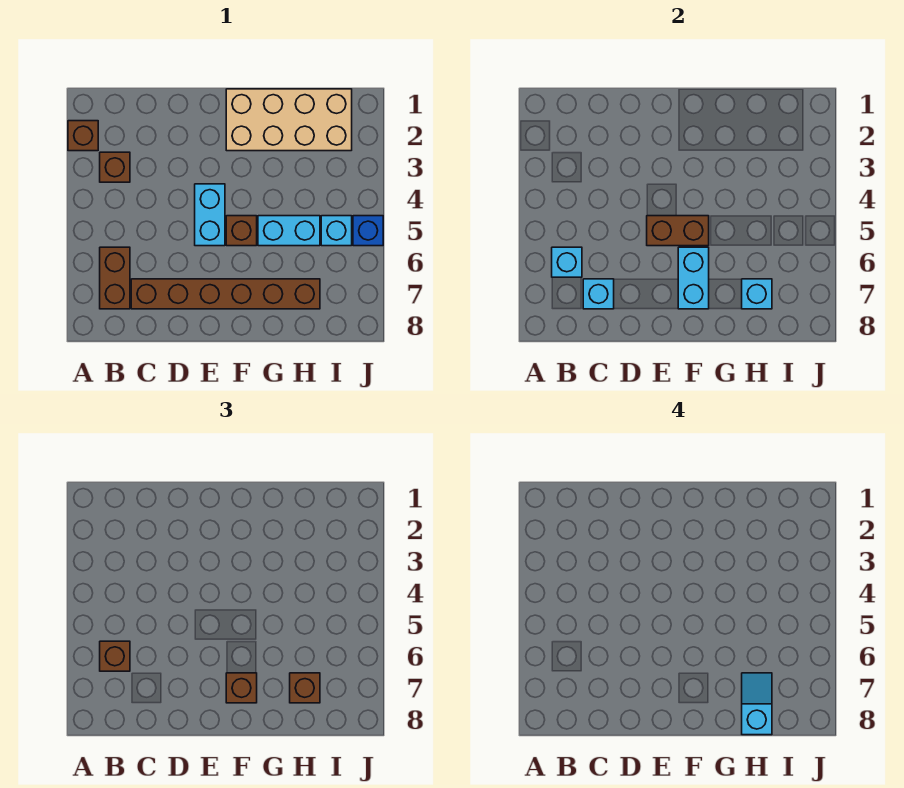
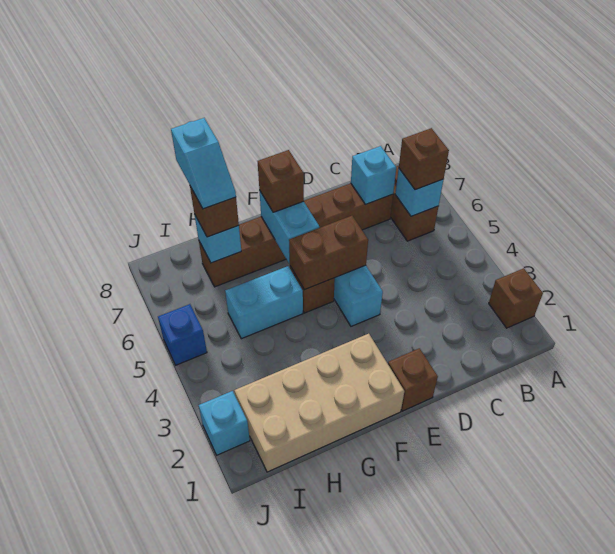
brown brick B3 level 1 -> brown brick E1 level 1
cyan brick I5 level 1 -> cyan brick J2 level 1

